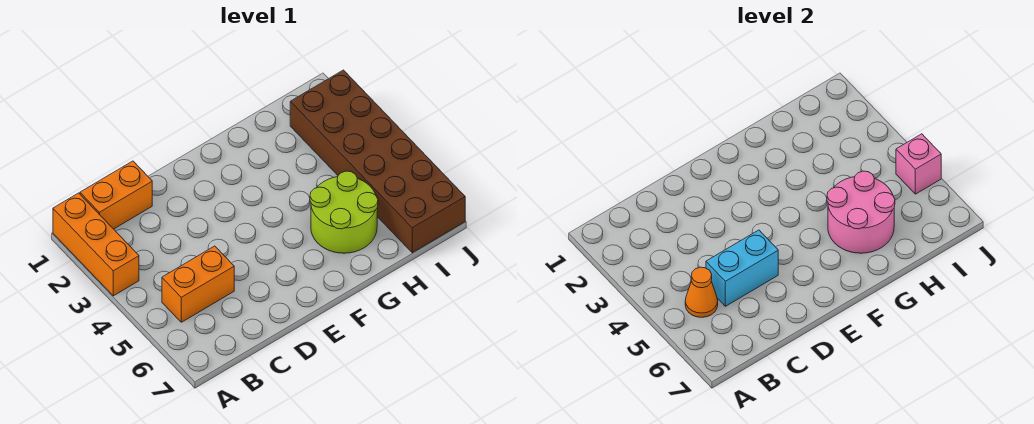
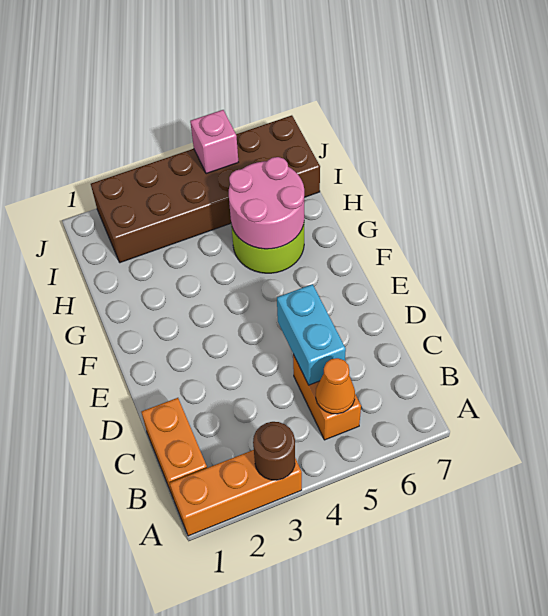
none -> brown round brick A3 level 2

